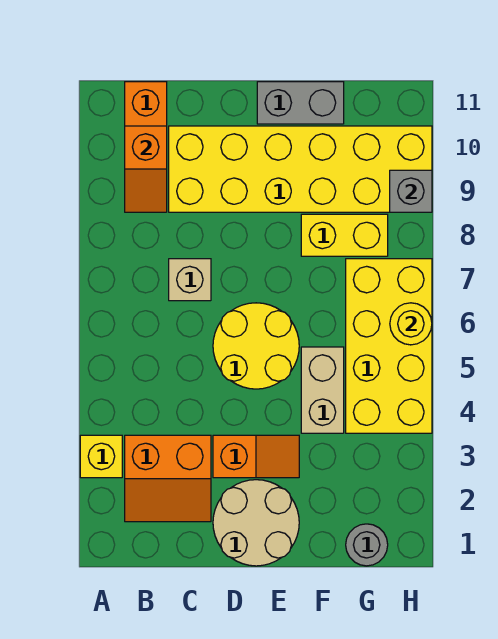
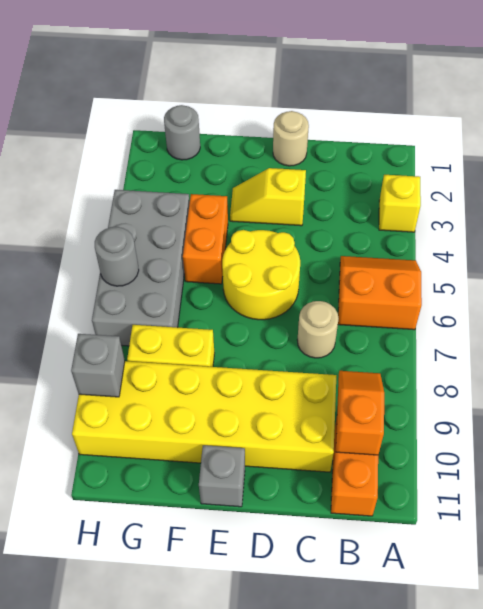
orange slope B2:C3 level 1 top 3 -> orange slope A5:B6 level 1 top 6
tan brick C7 level 1 -> tan round brick C7 level 1
tan round brick D1:E2 level 1 -> tan round brick D1 level 1
orange slope D3:E3 level 1 top D -> yellow slope D3:E3 level 1 top D
grey brick E11:F11 level 1 -> grey brick E11 level 1
tan brick F4:F5 level 1 -> orange brick F4:F5 level 1
yellow brick G4:H7 level 1 -> grey brick G4:H7 level 1
yellow round brick H6 level 2 -> grey round brick H6 level 2

